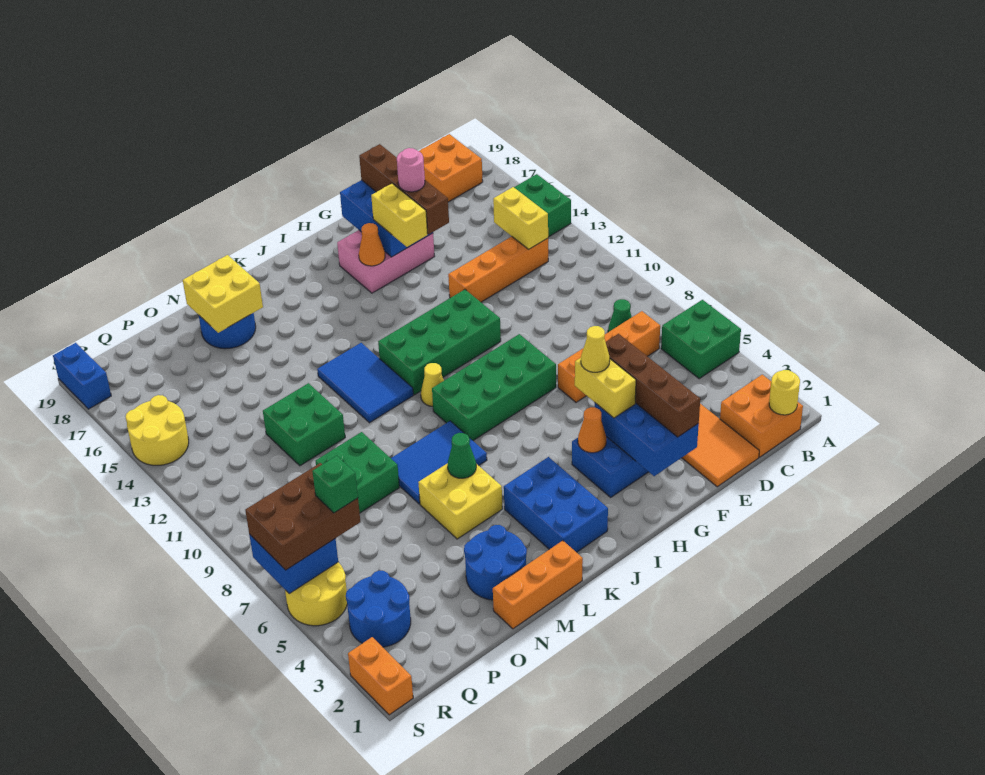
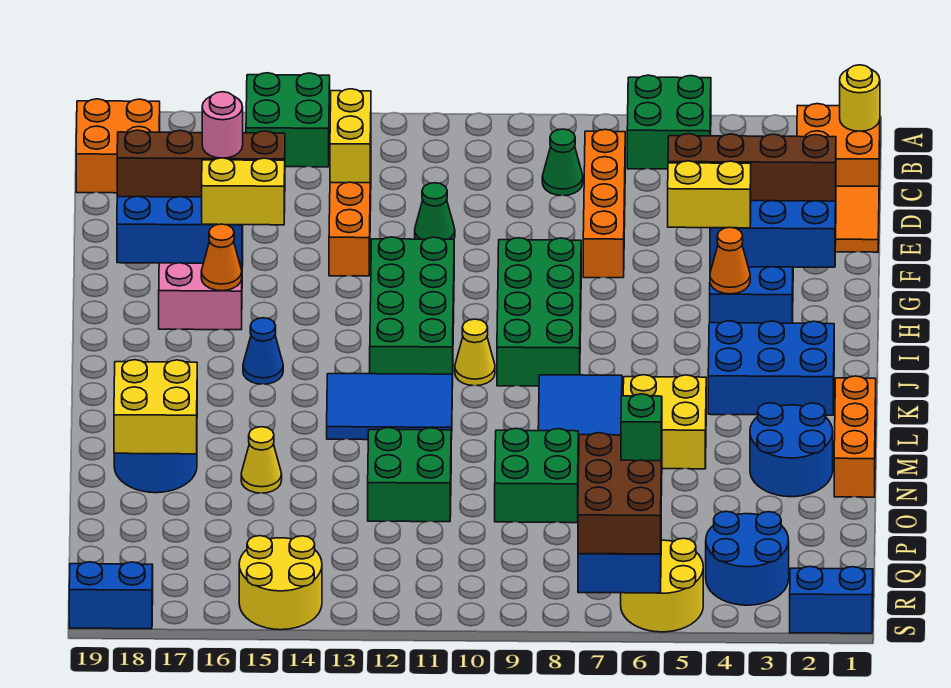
yellow brick C13:C14 level 2 -> yellow brick C13:D13 level 2
yellow cone G5 level 4 -> yellow cone N15 level 1
none -> blue cone J15 level 1
green cone L6 level 2 -> green cone E11 level 1
orange brick S1:S2 level 1 -> blue brick S1:S2 level 1

